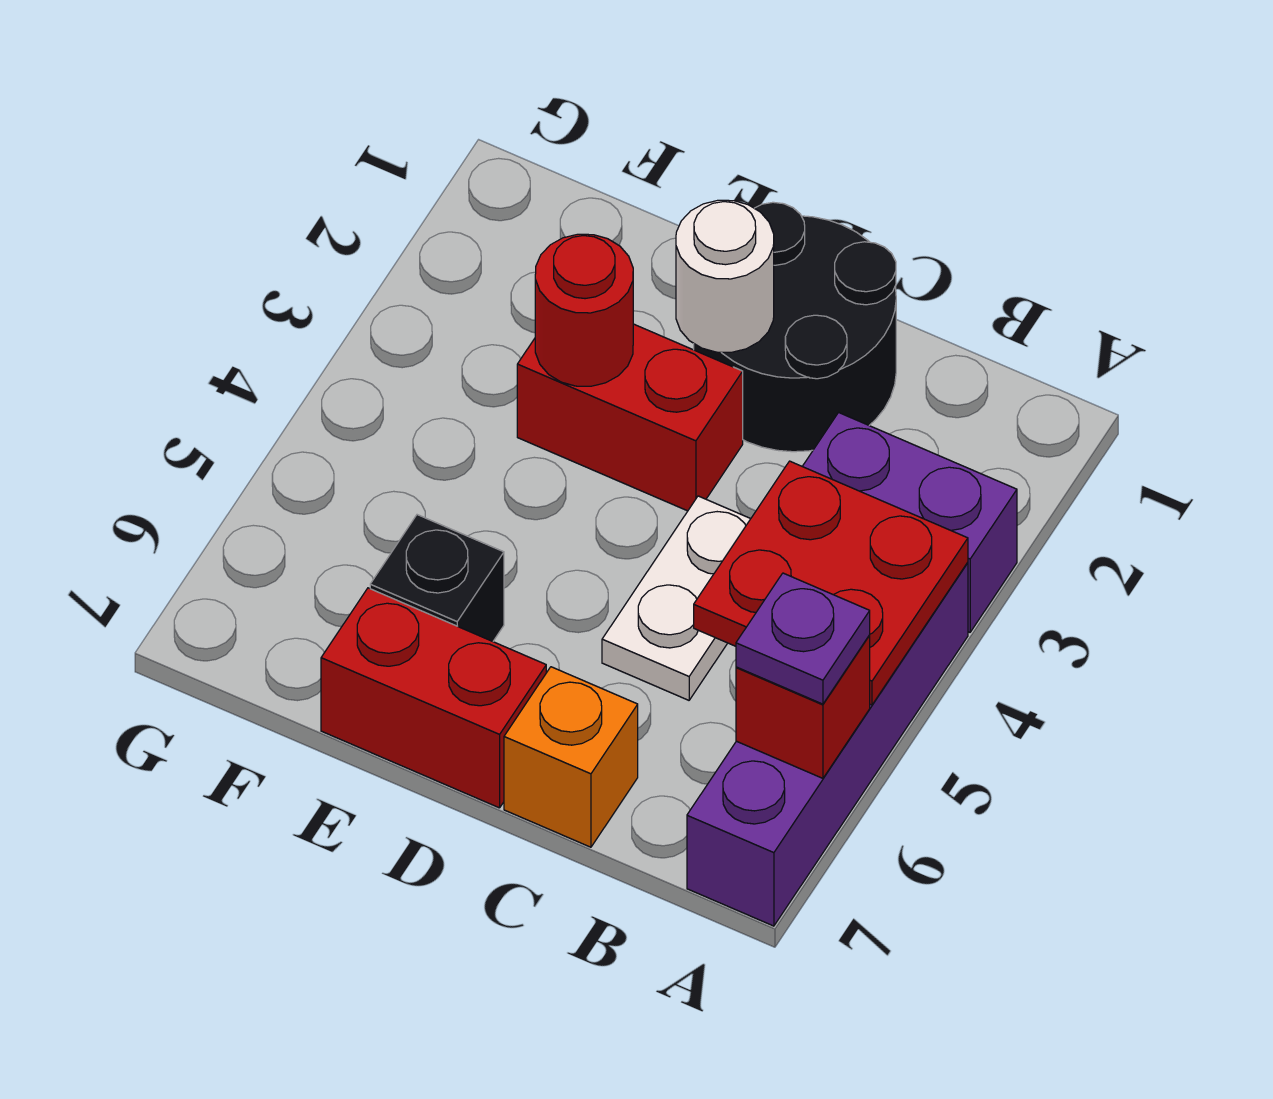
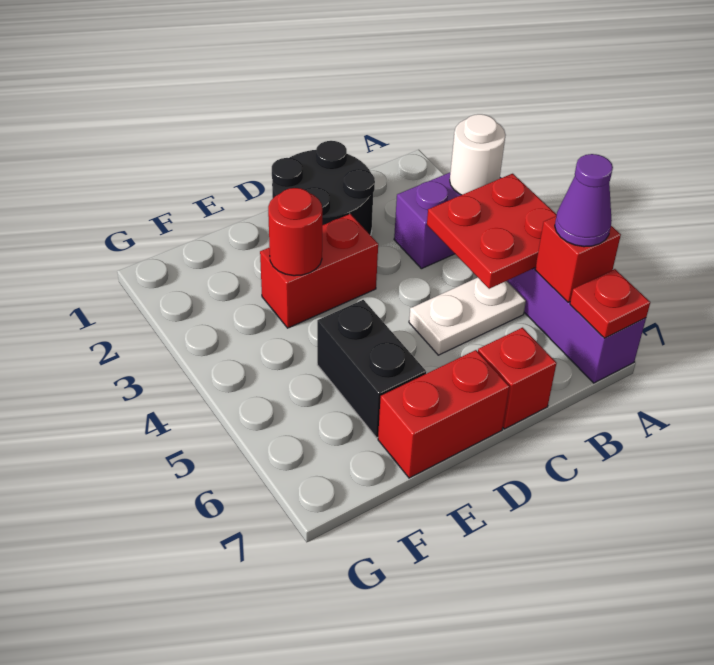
purple plate A6 level 3 -> purple cone A6 level 3
none -> red plate A7 level 2
white plate C4:C5 level 1 -> white plate B5:C5 level 1
orange brick C7 level 1 -> red brick C7 level 1
white round brick D2 level 2 -> white round brick A3 level 2
black brick E6 level 1 -> black brick E5:E6 level 1

